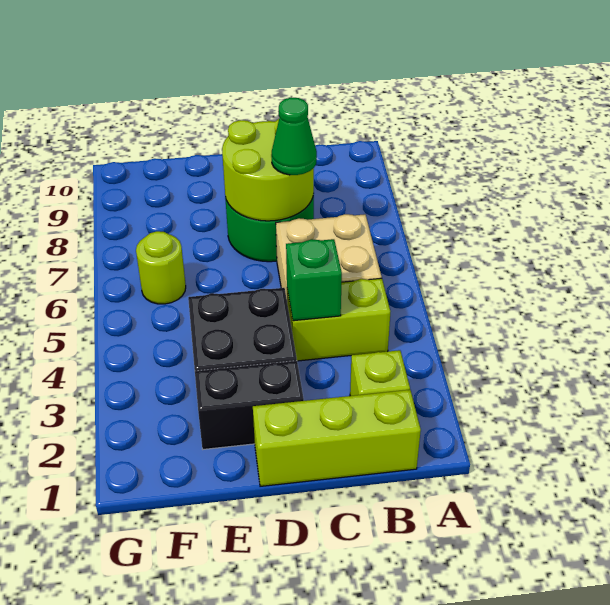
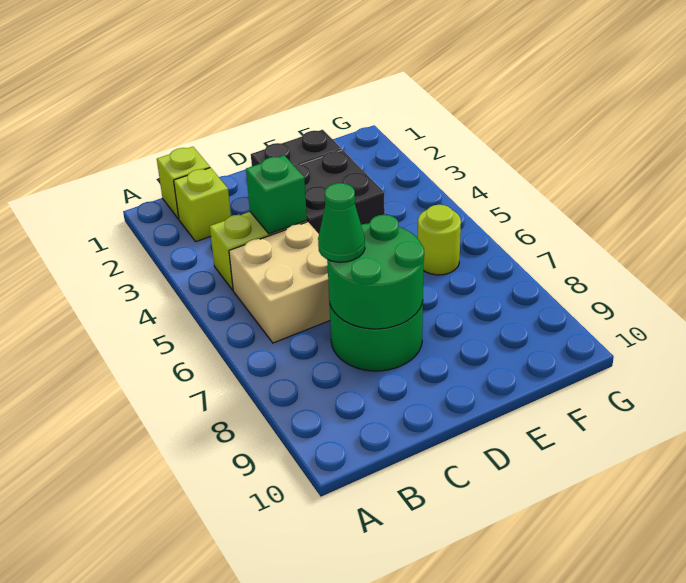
lime brick B1:D1 level 1 -> lime brick B1 level 1
lime round brick C7:D8 level 2 -> green round brick C7:D8 level 2

